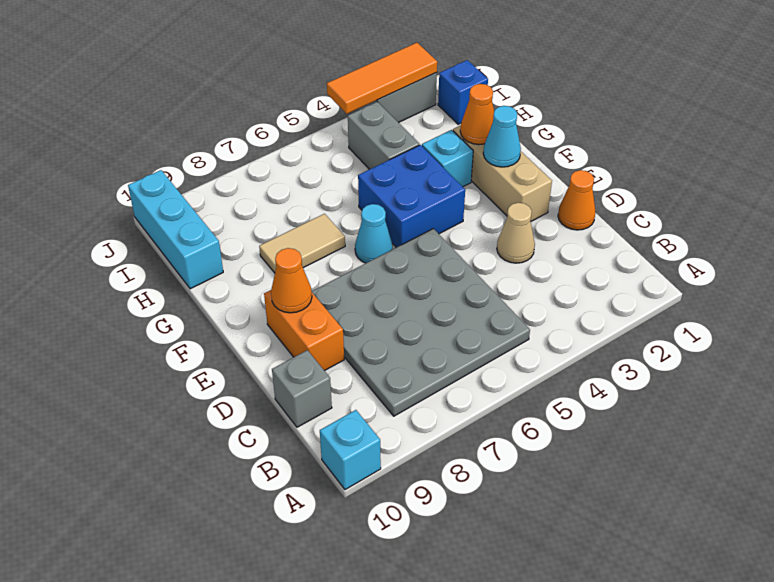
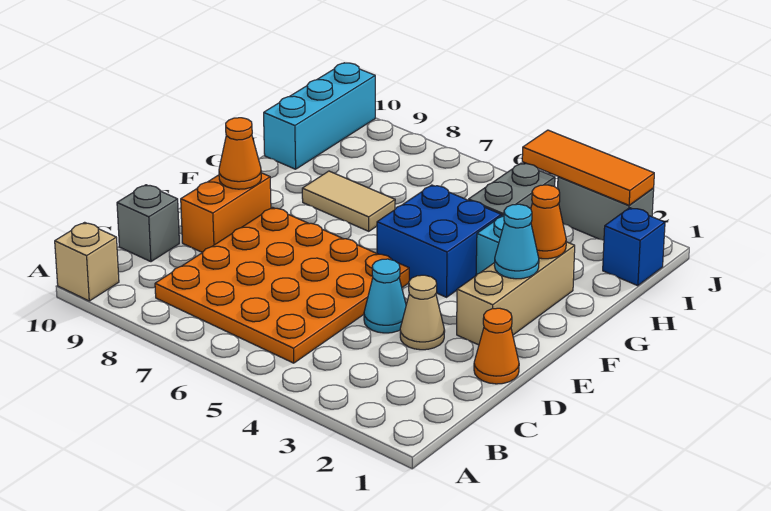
cyan brick A10 level 1 -> tan brick A10 level 1
grey plate B5:E8 level 1 -> orange plate B5:E8 level 1
cyan cone F6 level 1 -> cyan cone D4 level 1

